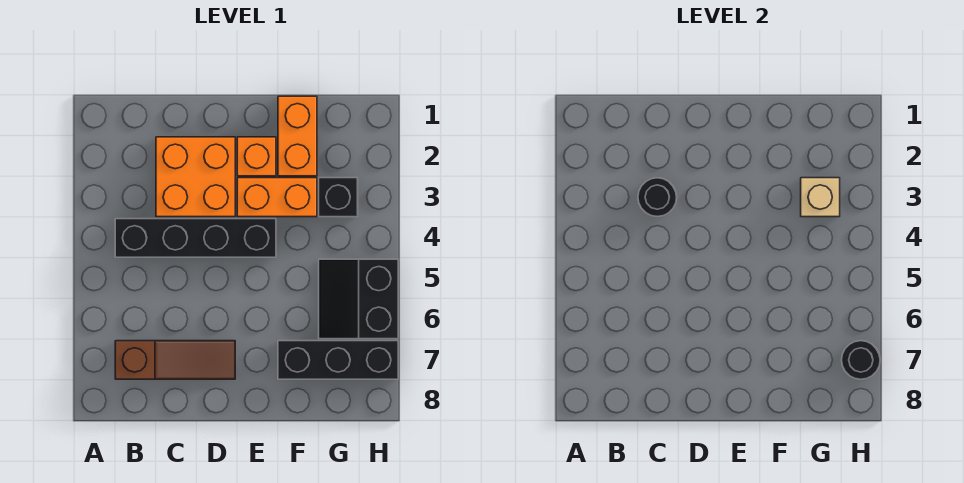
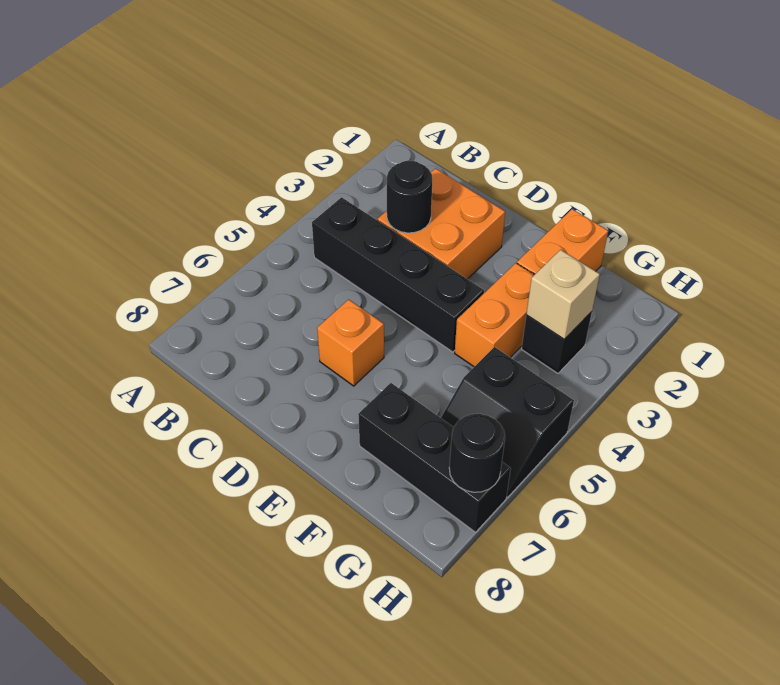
brown slope B7:D7 level 1 top B -> none
orange brick E2 level 1 -> orange brick D6 level 1
orange brick E3:F3 level 1 -> orange brick F3:F4 level 1
black slope G5:H6 level 1 top H -> black slope G5:H6 level 1 top 5

